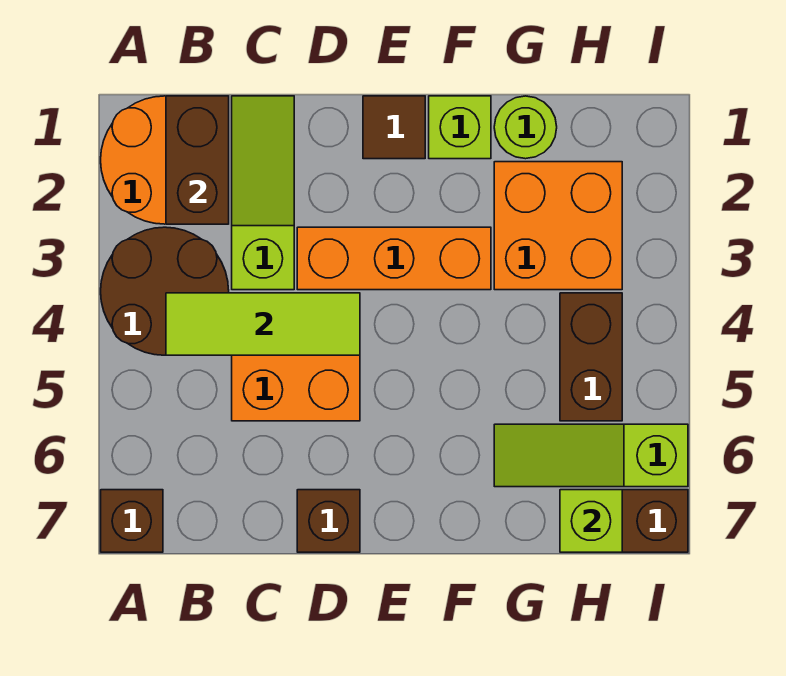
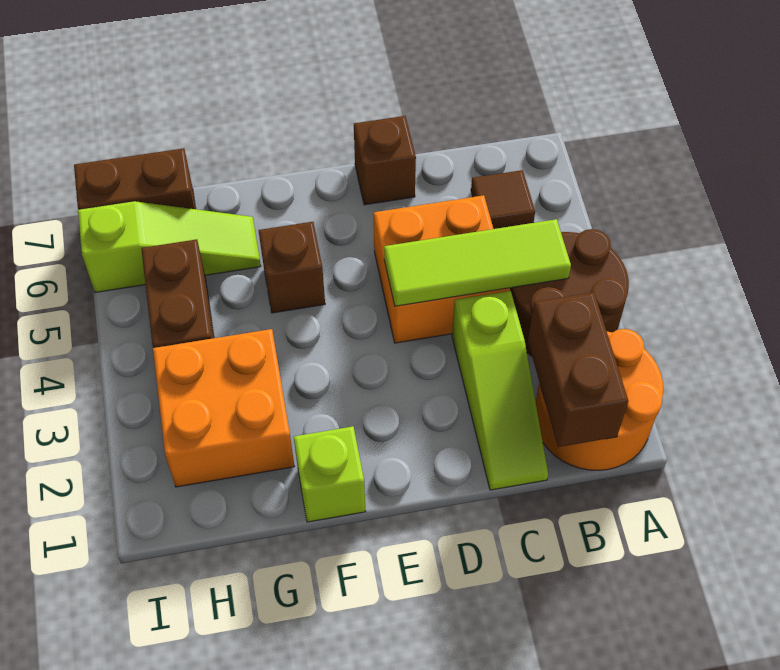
brown brick A7 level 1 -> brown brick F5 level 1
orange brick D3:F3 level 1 -> none
brown tile E1 level 1 -> brown tile B6 level 1
lime round brick G1 level 1 -> none
lime brick H7 level 2 -> none

